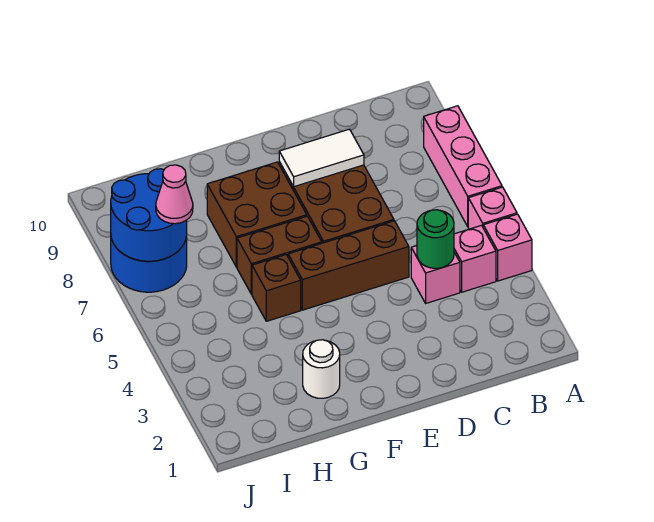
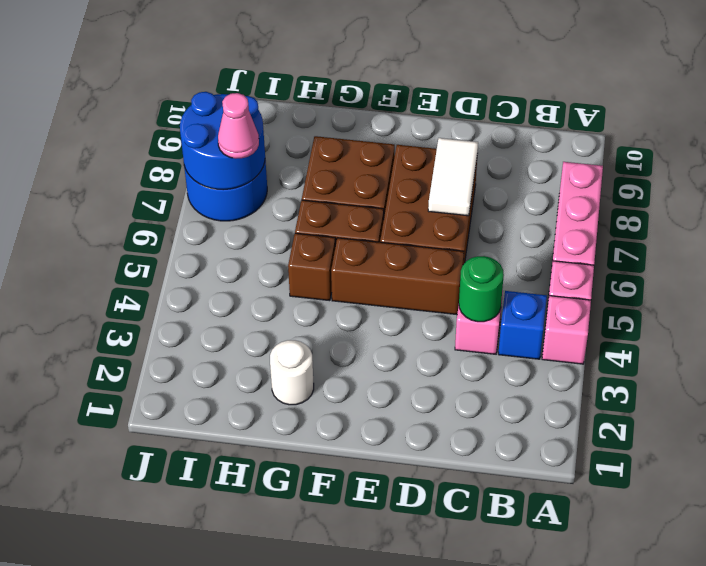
pink brick B4 level 1 -> blue brick B4 level 1
white tile D8:E8 level 2 -> white tile D7:D8 level 2

